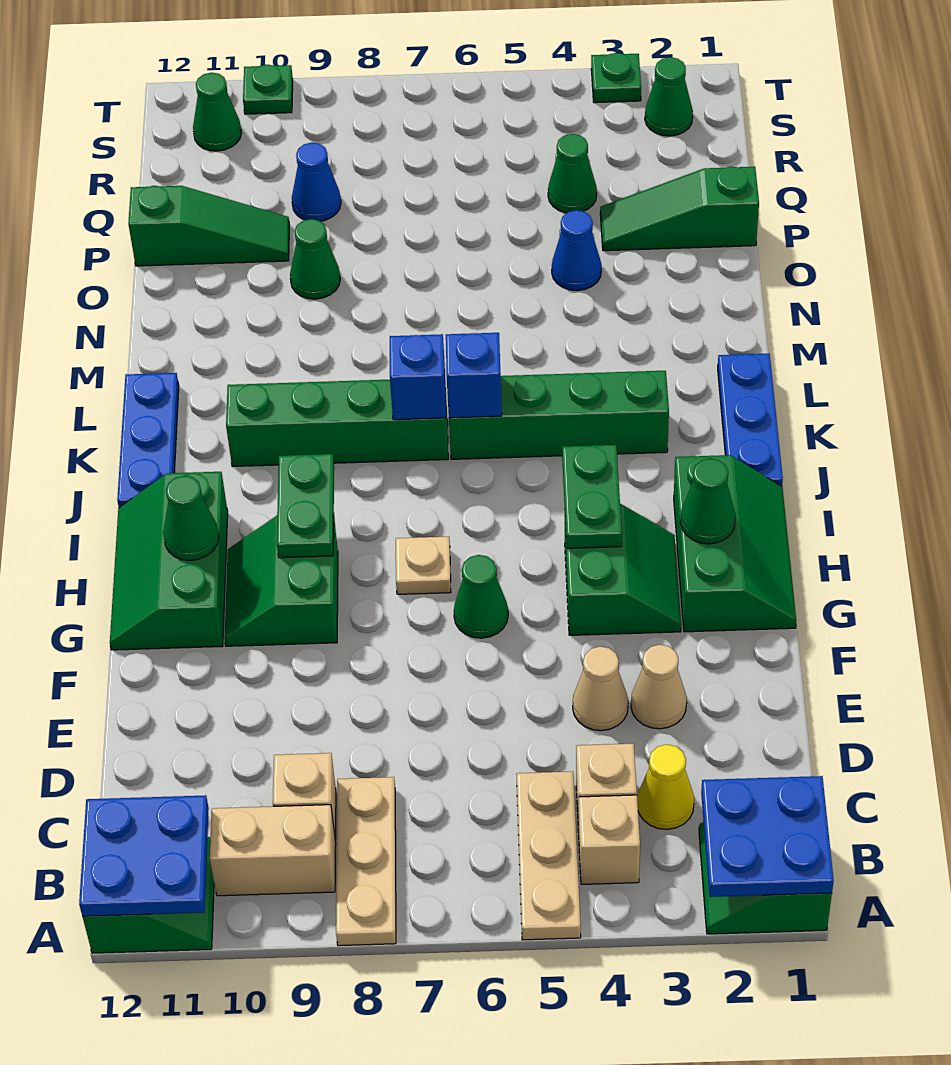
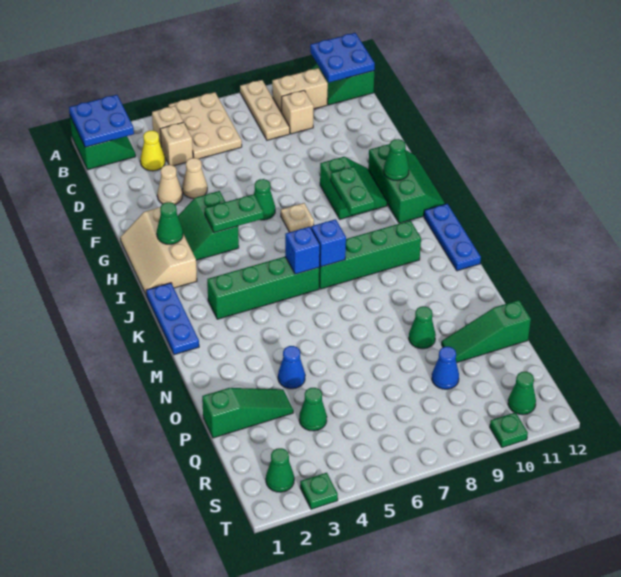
tan plate A5:C5 level 1 -> tan plate A5:C6 level 1
green slope G1:I2 level 1 top 2 -> tan slope G1:I2 level 1 top 2
green plate H4:I4 level 2 -> green plate H4:H5 level 2

